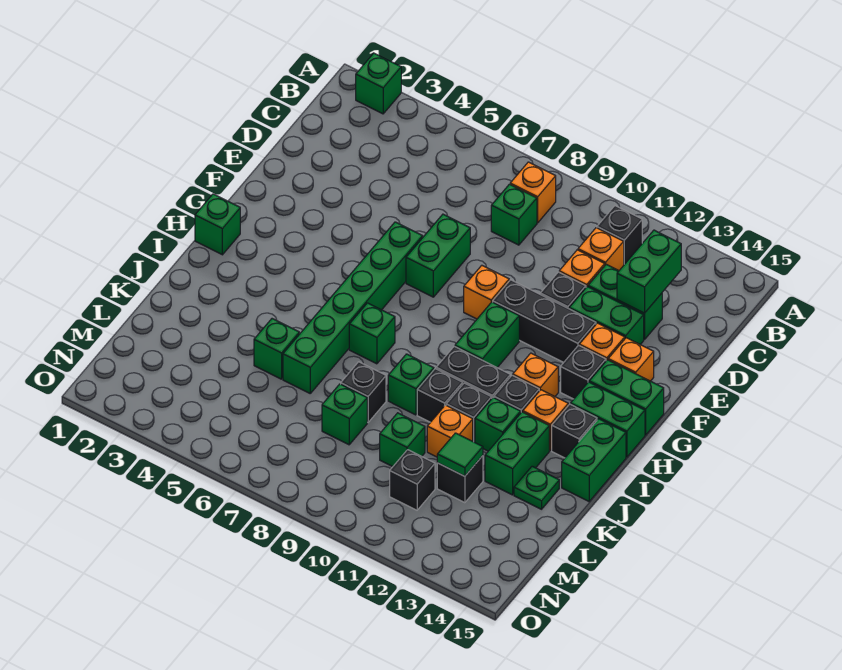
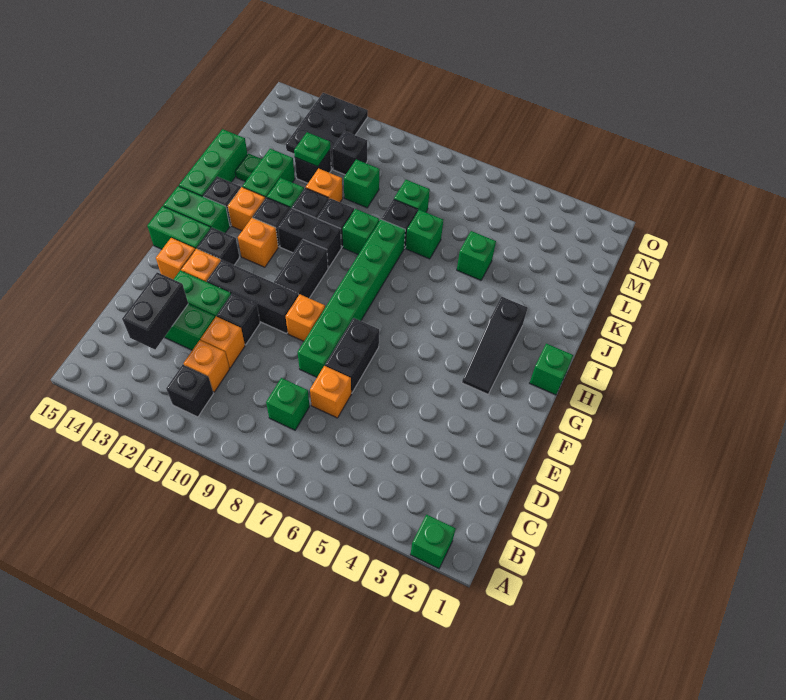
orange brick B8 level 1 -> orange brick D7 level 1
green brick C13:D13 level 2 -> black brick C13:D13 level 2
green brick E7:F7 level 1 -> black brick E7:F7 level 1
green brick F6:K6 level 1 -> green brick E8:J8 level 1
none -> black slope G3:I3 level 1 top I
green brick G10:H10 level 1 -> black brick G10:H10 level 1
green brick I7 level 1 -> green brick K7 level 1
green brick I15:J15 level 1 -> green brick I15:K15 level 1
green tile L12 level 2 -> green plate L12 level 2
none -> black plate M12:O13 level 1

